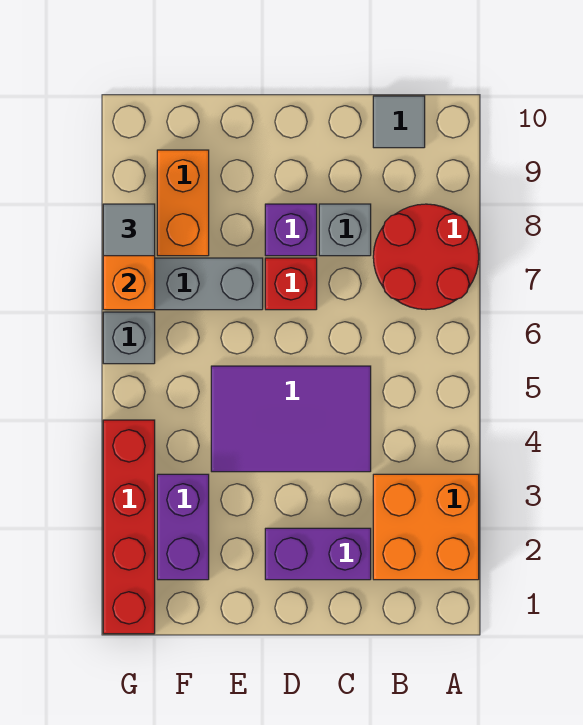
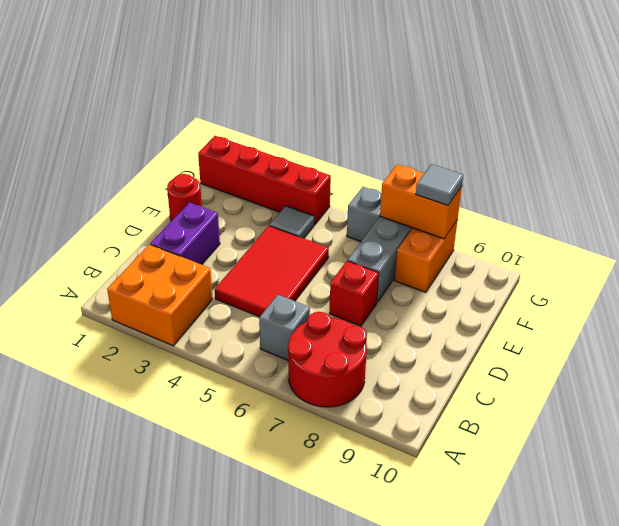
grey tile B10 level 1 -> grey tile F4 level 1
purple tile C4:E5 level 1 -> red tile C4:E5 level 1
grey brick C8 level 1 -> grey brick B6 level 1
purple brick D8 level 1 -> none
none -> red round brick E1 level 1
purple brick F2:F3 level 1 -> none
orange brick F8:F9 level 1 -> orange brick F8:G8 level 1

